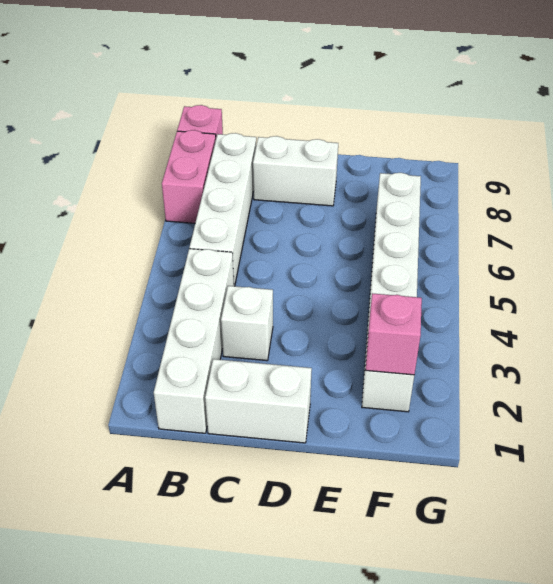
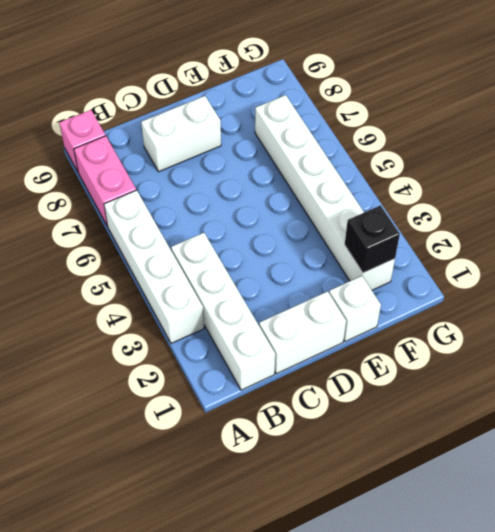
white brick B5:B8 level 1 -> white brick A3:A6 level 1
white brick C3 level 1 -> white brick E1 level 1
pink brick F2 level 2 -> black brick F2 level 2

